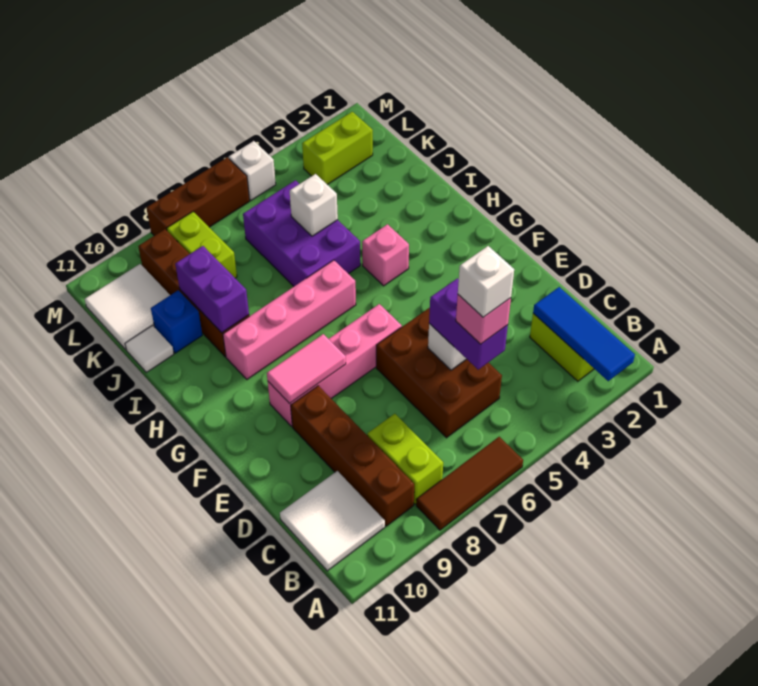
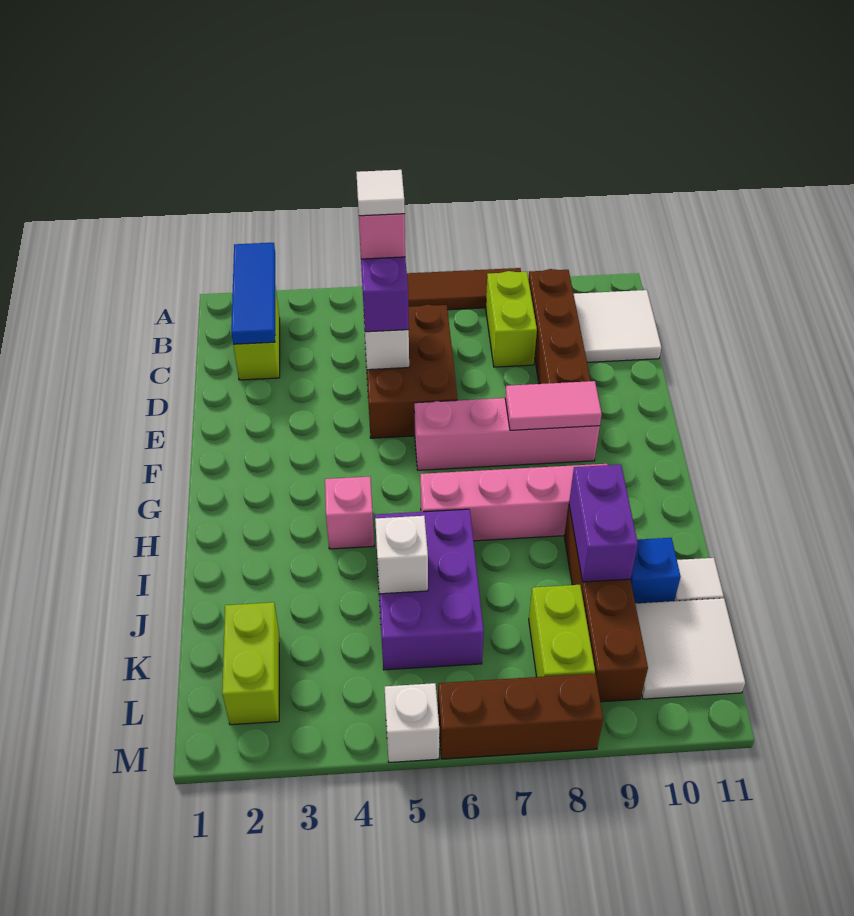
white brick C5 level 5 -> white tile C5 level 5
lime brick L2:L3 level 1 -> lime brick K2:L2 level 1

